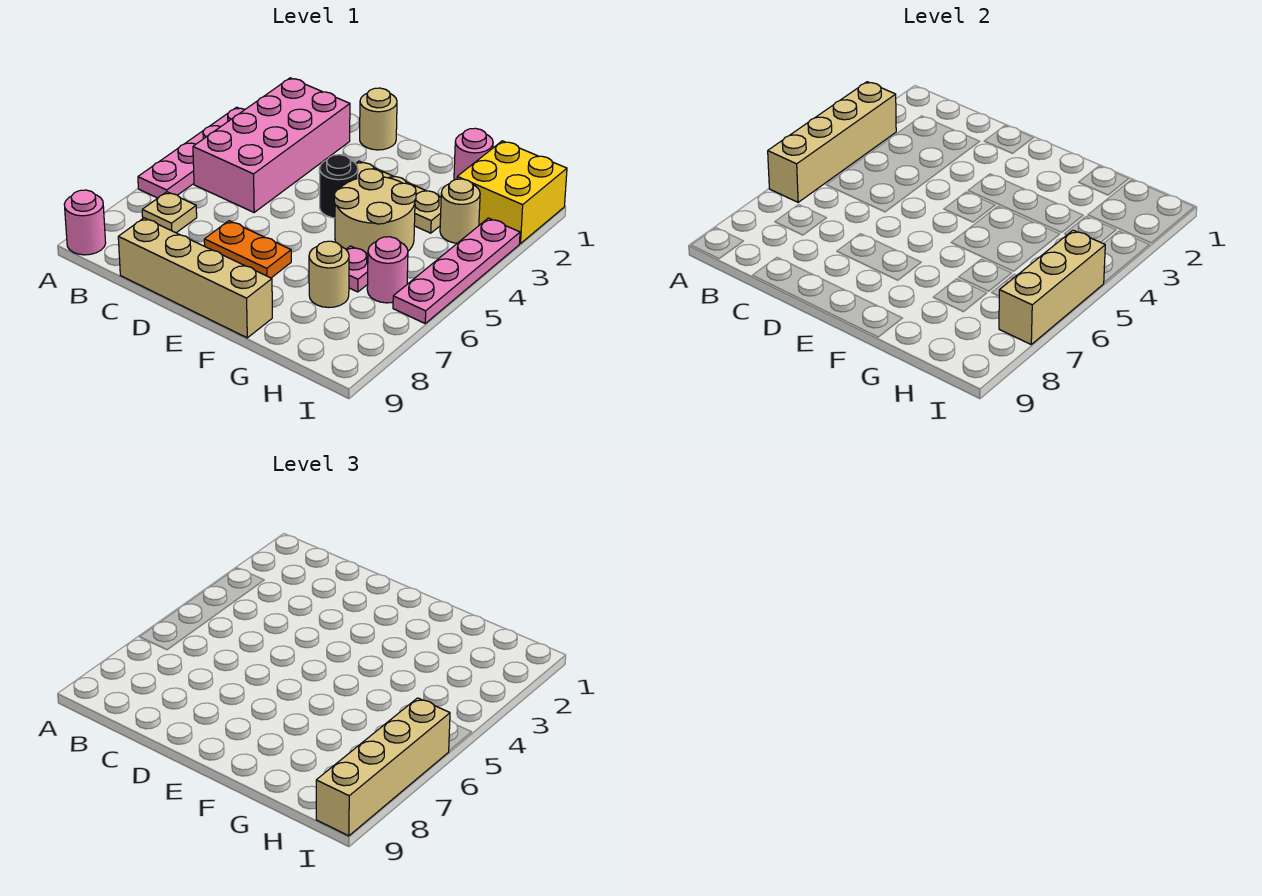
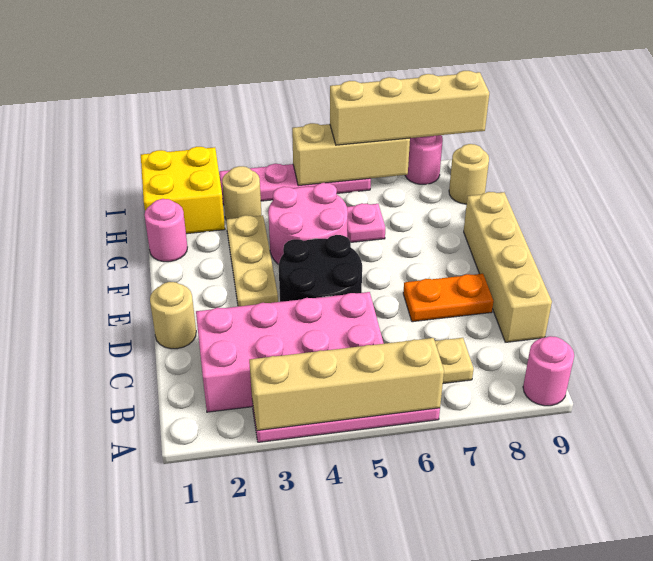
orange plate D7:E7 level 1 -> orange plate D7:D8 level 1
black round brick E4 level 1 -> black round brick D4:E5 level 1
tan round brick F4:G5 level 1 -> pink round brick F4:G5 level 1
tan round brick G7 level 1 -> tan round brick H9 level 1
pink round brick H6 level 1 -> pink round brick I8 level 1

